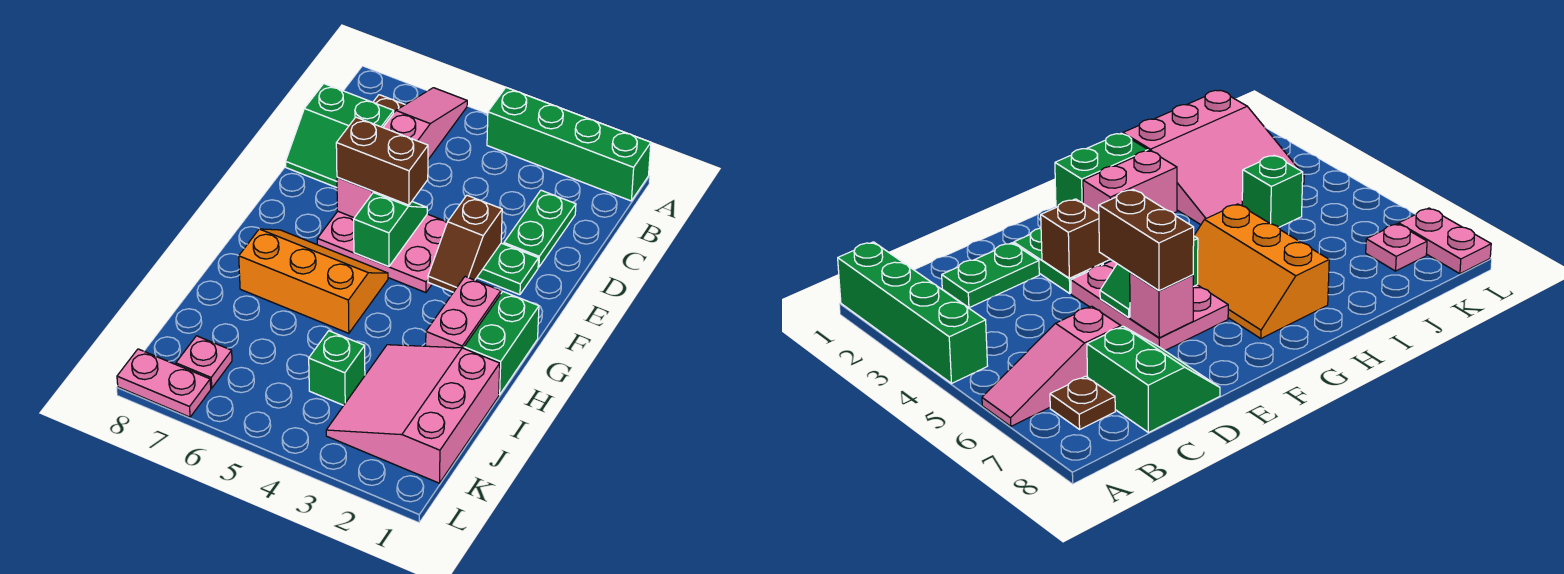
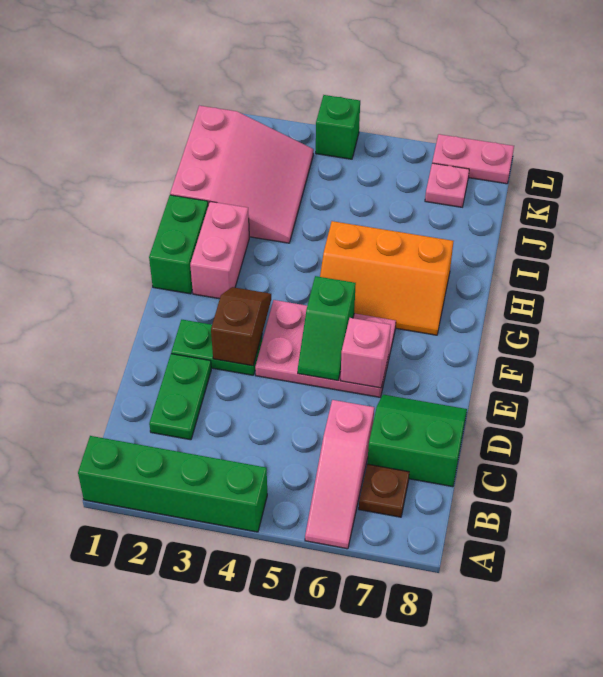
brown brick E5:E6 level 3 -> none
green brick J4 level 1 -> green brick L4 level 1

